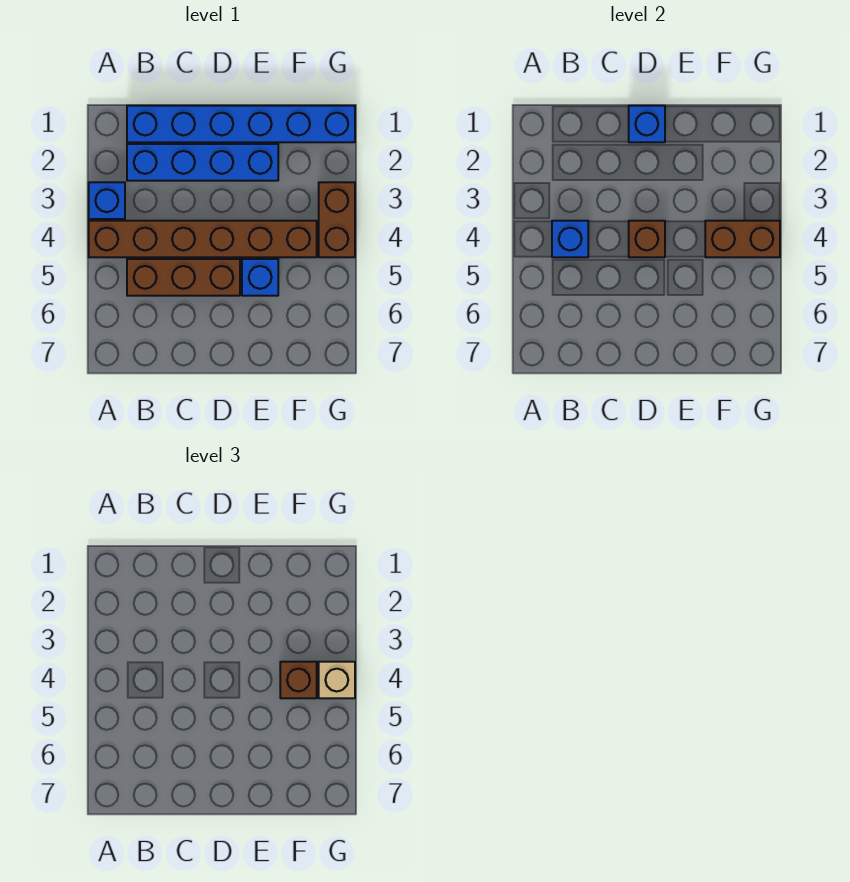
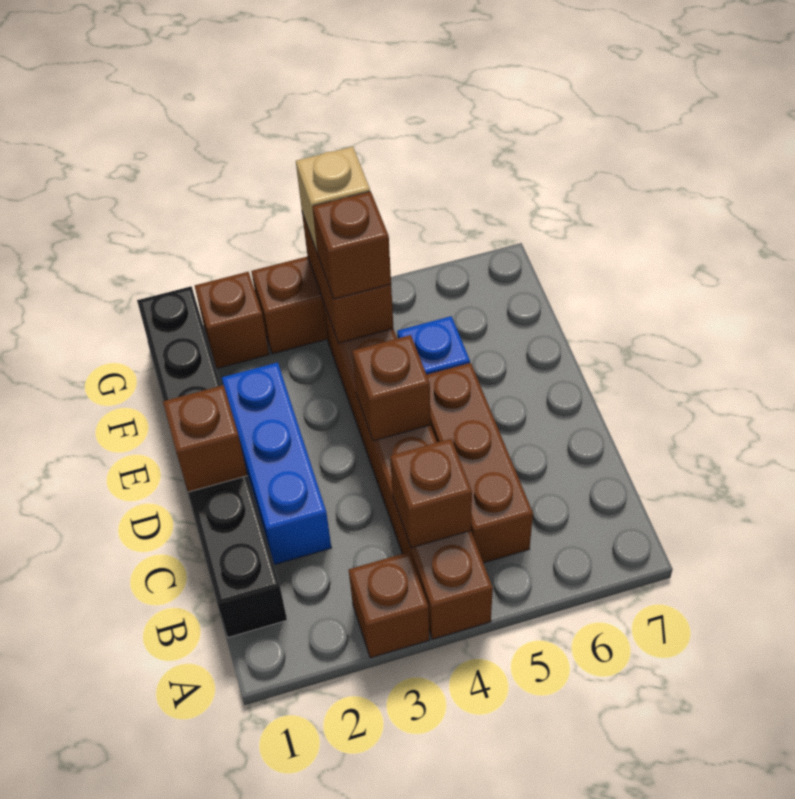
blue brick A3 level 1 -> brown brick A3 level 1
blue brick B1:G1 level 1 -> black brick B1:G1 level 1
blue brick B2:E2 level 1 -> blue brick C2:E2 level 1
blue brick B4 level 2 -> brown brick B4 level 2
blue brick D1 level 2 -> brown brick D1 level 2
none -> brown brick G2 level 1

